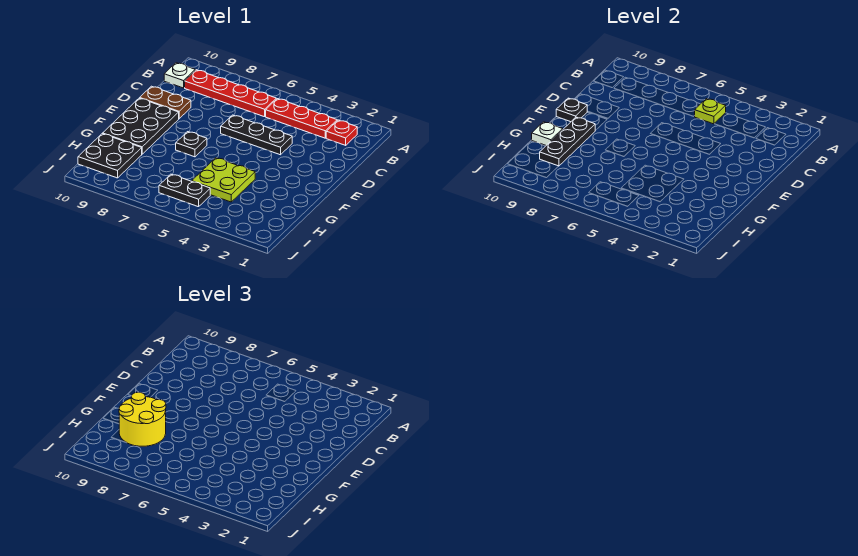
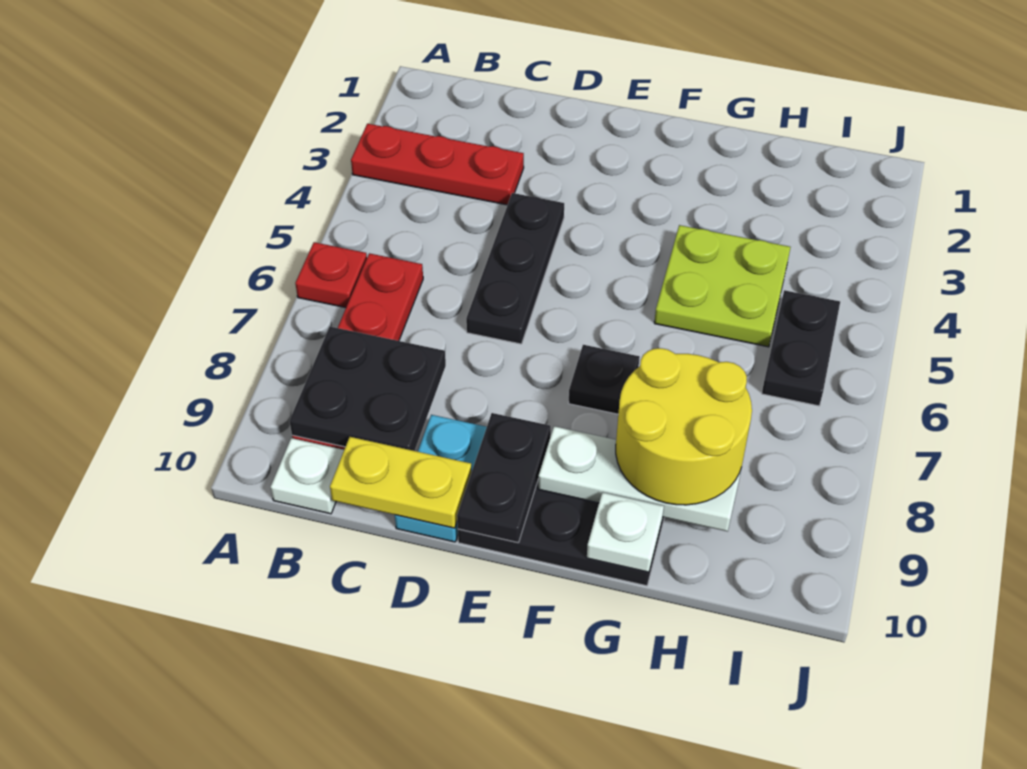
red plate B2 level 1 -> red plate A6 level 1
red plate B3:B5 level 1 -> red plate A3:C3 level 1
lime plate B5 level 2 -> none
none -> yellow plate C10:D10 level 2
brown plate D9:D10 level 1 -> cyan plate D9:D10 level 1
black plate E10 level 2 -> black plate E9:E10 level 2
black plate F9:H9 level 2 -> white plate F9:H9 level 2
black plate H9:I10 level 1 -> black plate B8:C9 level 2

